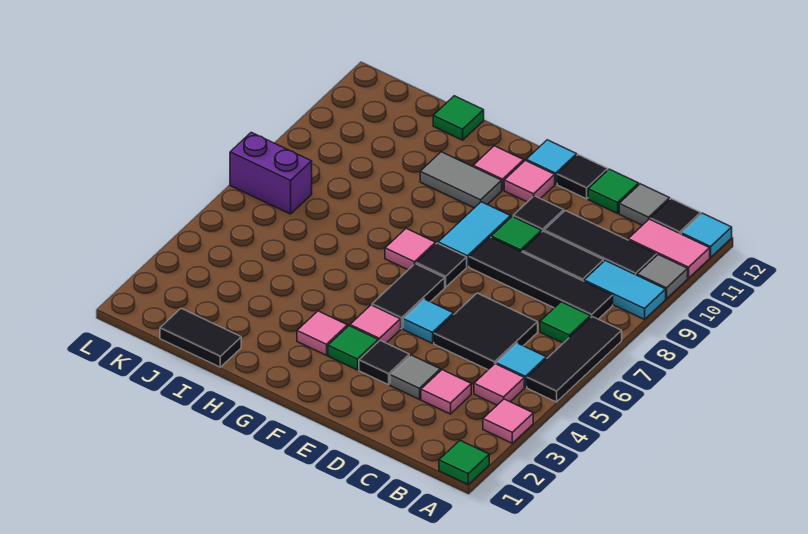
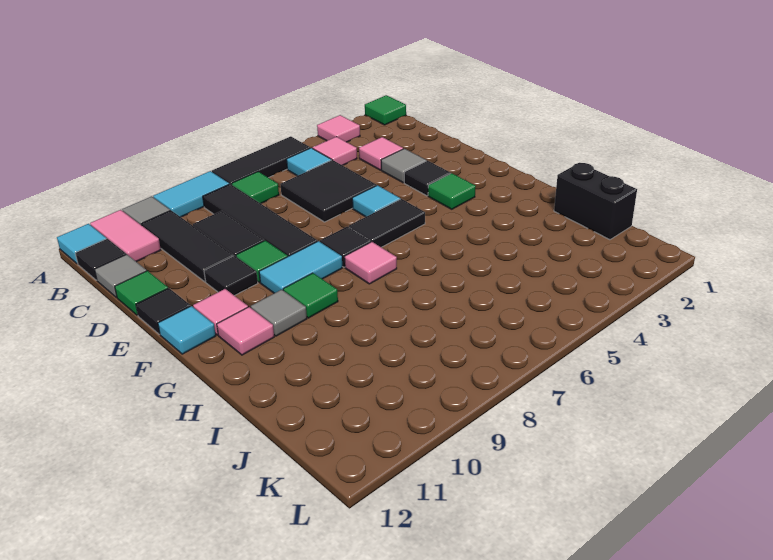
cyan tile A9:B9 level 1 -> cyan tile A8:A9 level 1
pink tile F4 level 1 -> none
pink tile G3 level 1 -> none
grey tile G10:H10 level 1 -> grey tile G10 level 1
black tile I1:J1 level 1 -> black brick I1:J1 level 1
green tile I12 level 1 -> green tile G9 level 1
purple brick K7:L7 level 1 -> none

